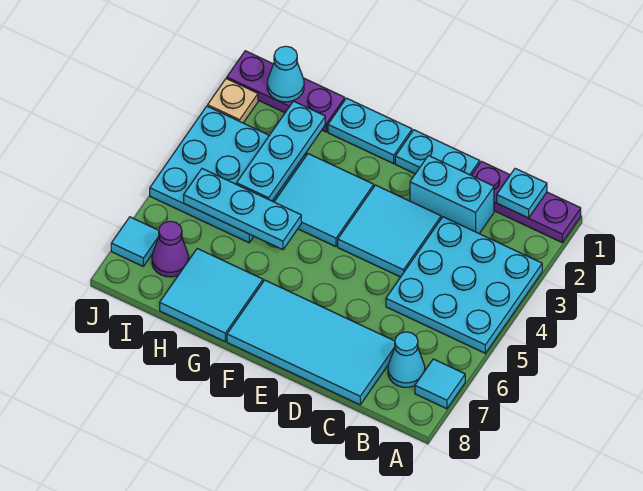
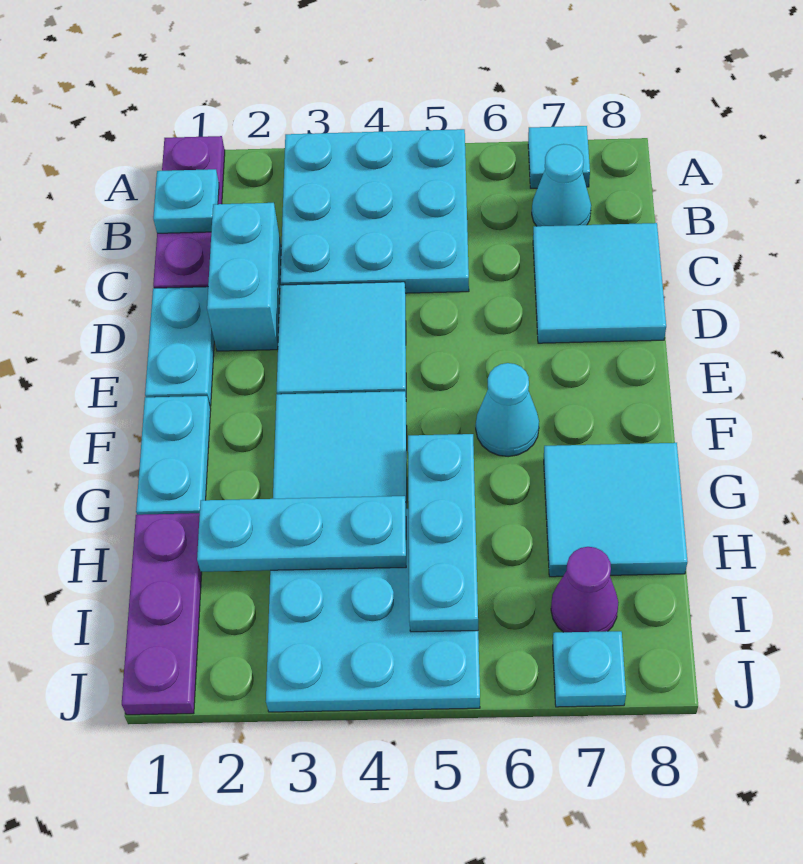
cyan tile C7:F8 level 1 -> cyan tile C7:D8 level 1
cyan cone I1 level 2 -> cyan cone F6 level 1
tan plate J2 level 1 -> none
cyan tile J7 level 1 -> cyan plate J7 level 1

